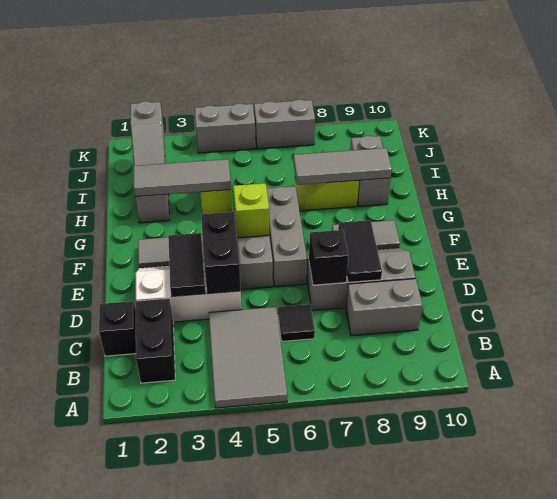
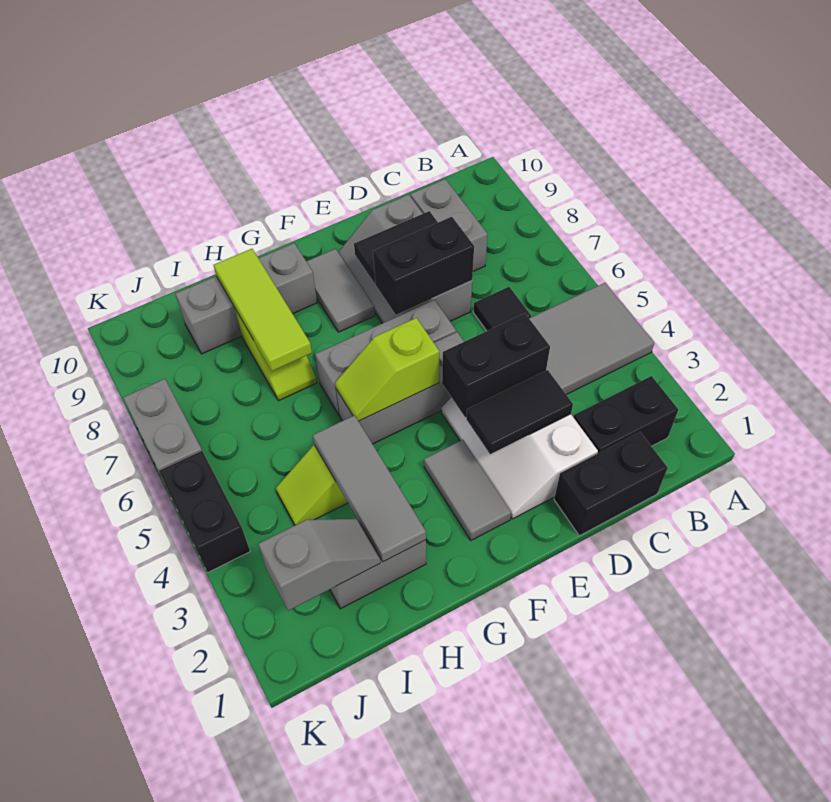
black brick C1 level 1 -> black brick C1:D1 level 1
black brick D7 level 2 -> black brick D7:E7 level 2
grey tile H7:H9 level 2 -> lime tile H7:H9 level 2
grey brick H9:I9 level 1 -> grey brick G9:I9 level 1
grey brick K4:K5 level 1 -> black brick K4:K5 level 1

